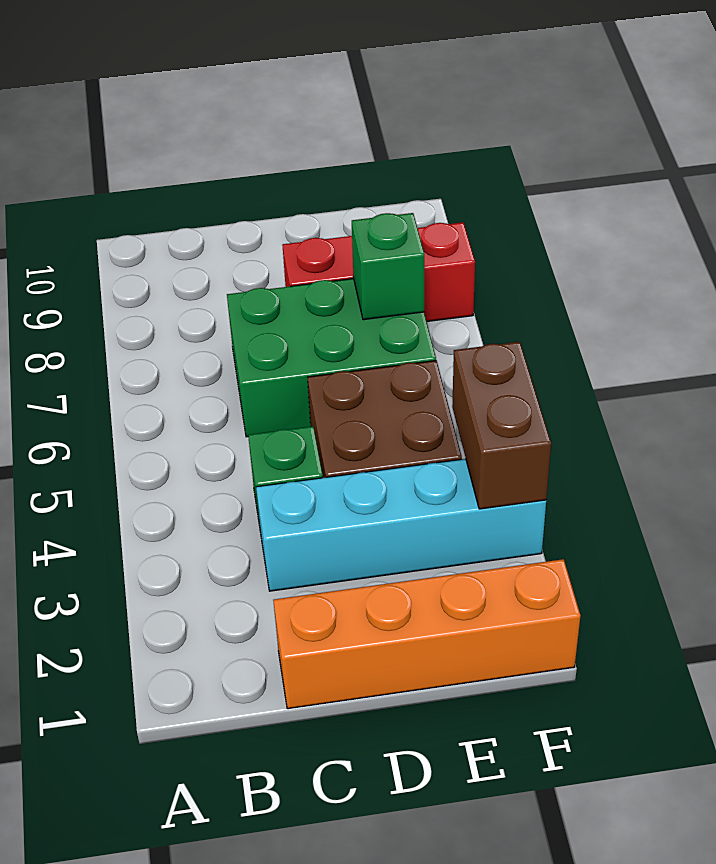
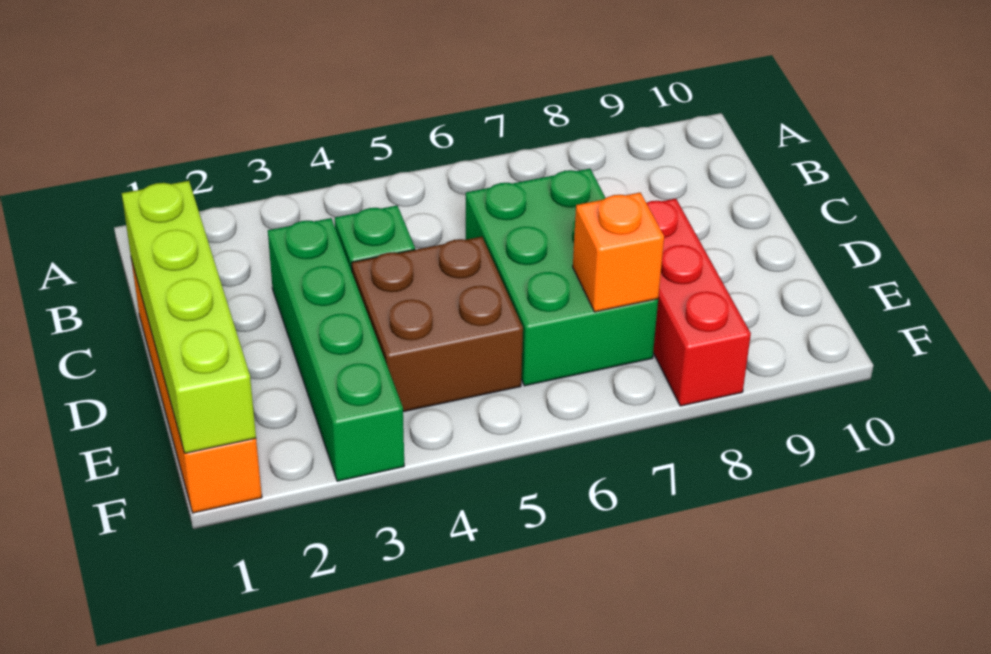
none -> lime brick C1:F1 level 2
cyan brick C3:F3 level 1 -> green brick C3:F3 level 1
green brick E7 level 2 -> orange brick E7 level 2
brown brick F3:F4 level 2 -> none

